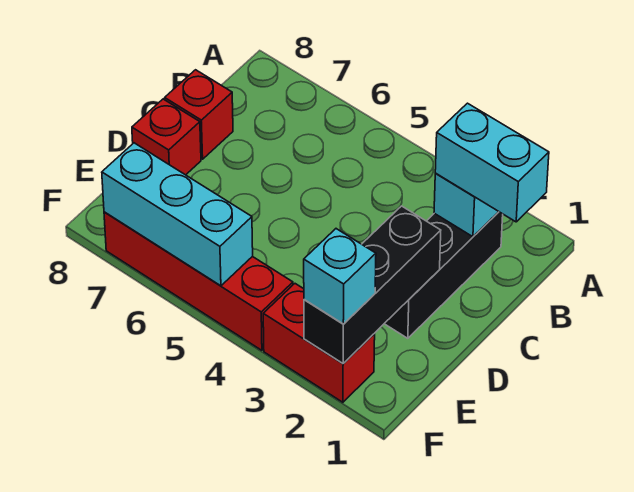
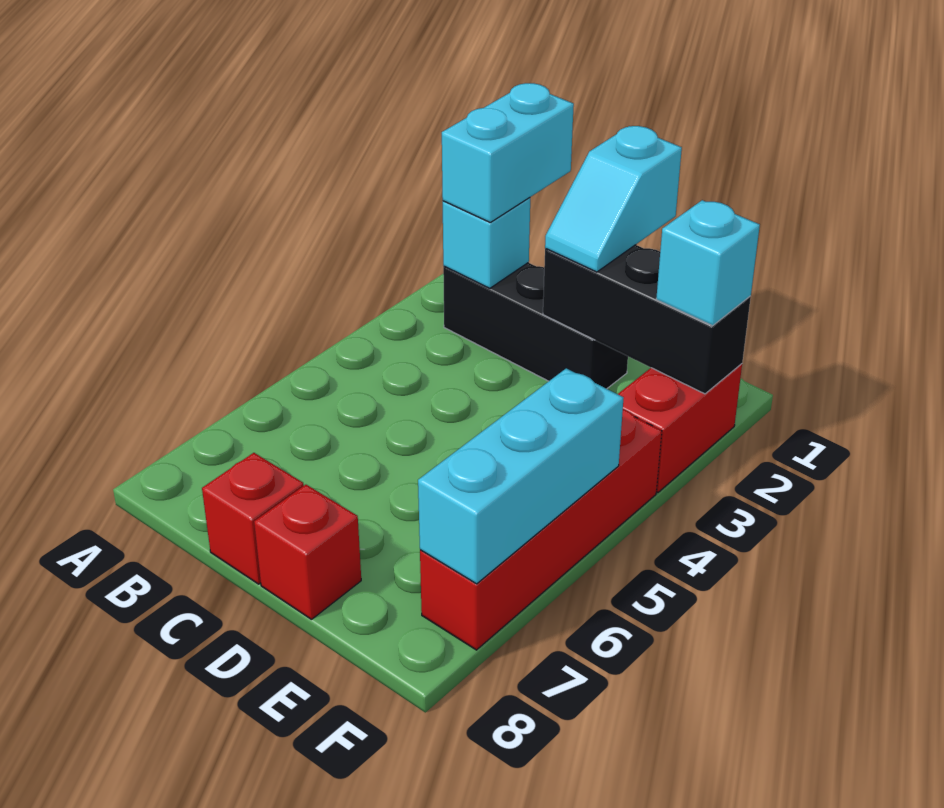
none -> cyan slope D1:D2 level 3 top 1

